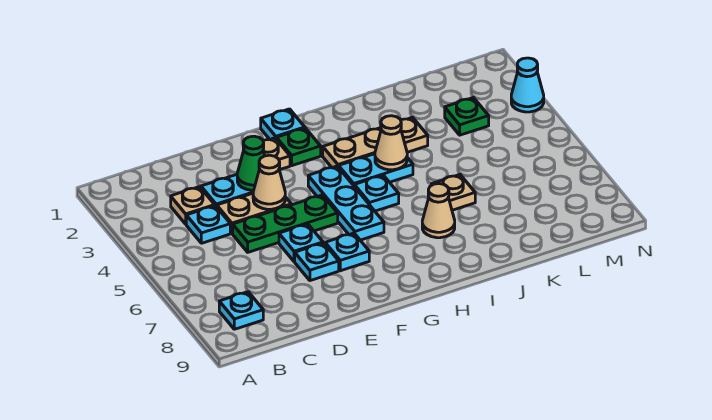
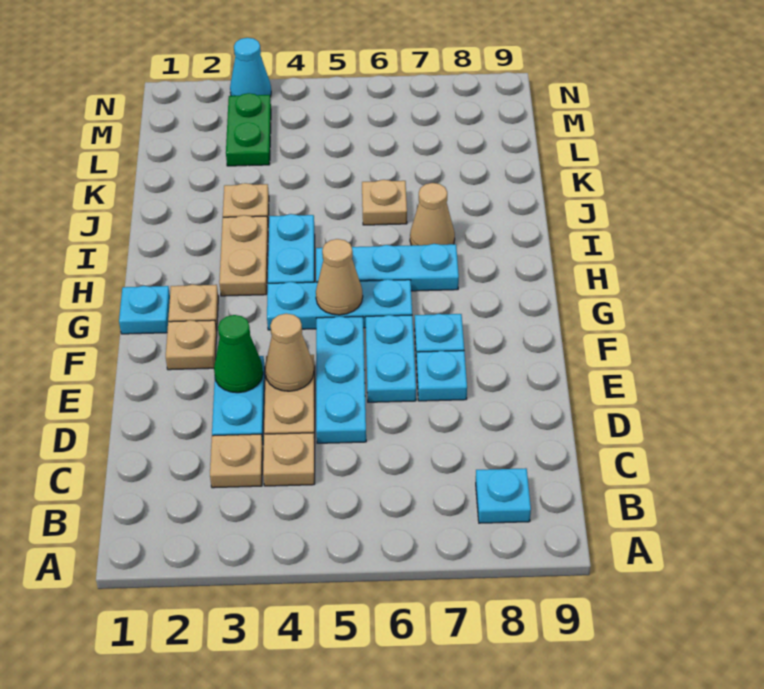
cyan plate C4 level 1 -> tan plate C4 level 1
green plate D5:F5 level 1 -> cyan plate D5:F5 level 1
cyan plate E6 level 1 -> cyan plate E6:F6 level 1
green plate G2 level 1 -> tan plate G2 level 1
cyan plate H5 level 1 -> cyan plate H5:H7 level 1
tan cone I4 level 2 -> tan cone G5 level 2
green plate L3 level 1 -> green plate L3:M3 level 1

